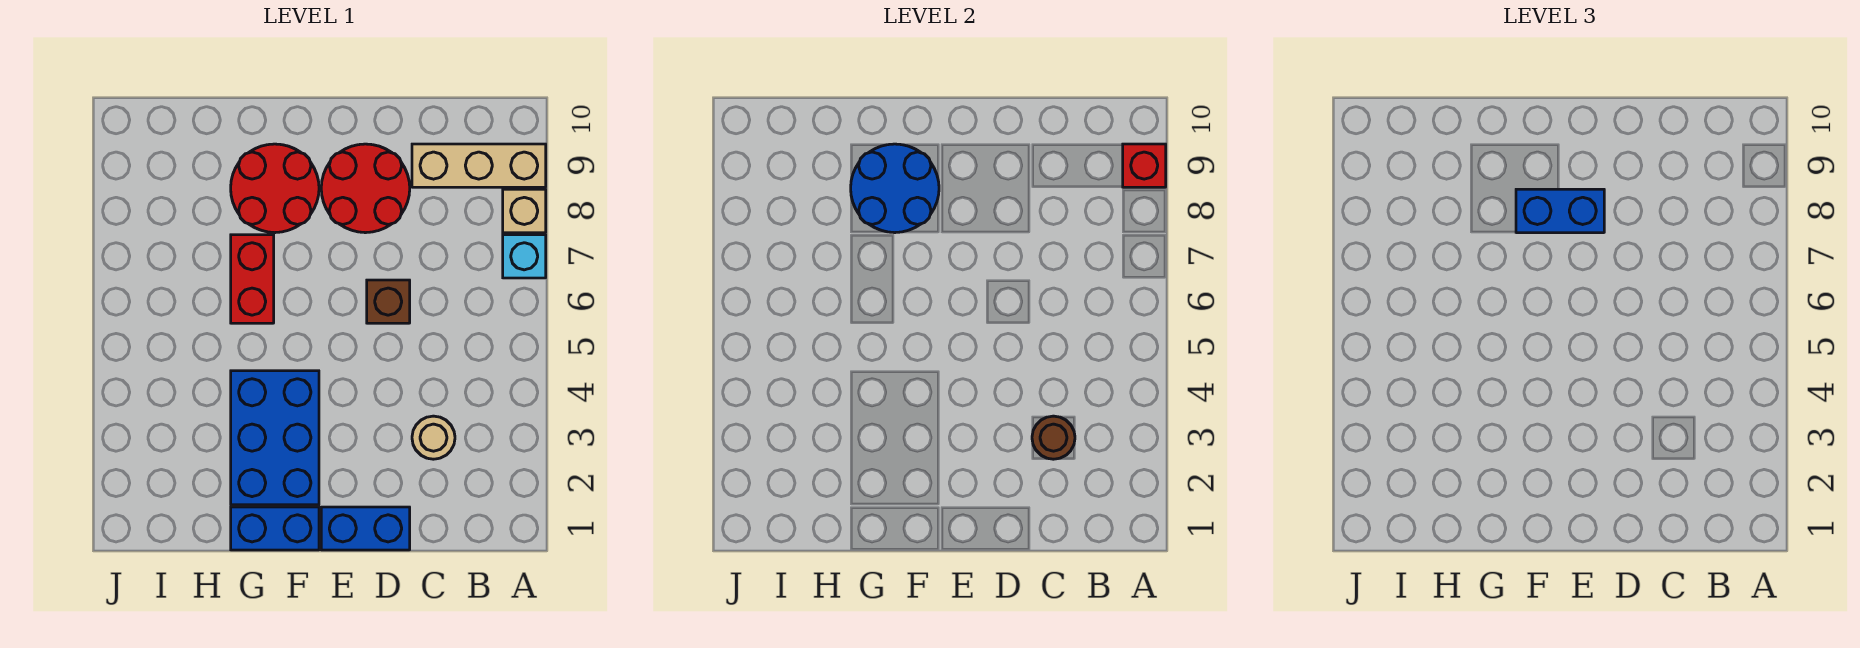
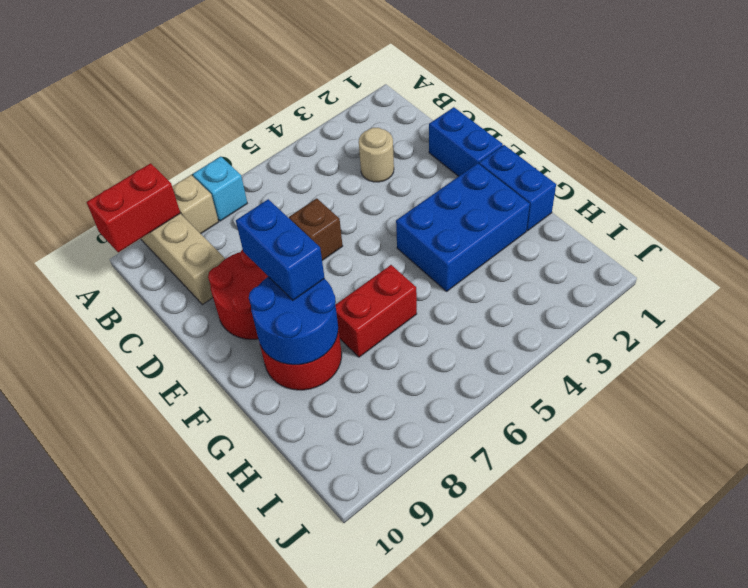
red brick A9 level 2 -> red brick A9:A10 level 2
brown round brick C3 level 2 -> none

